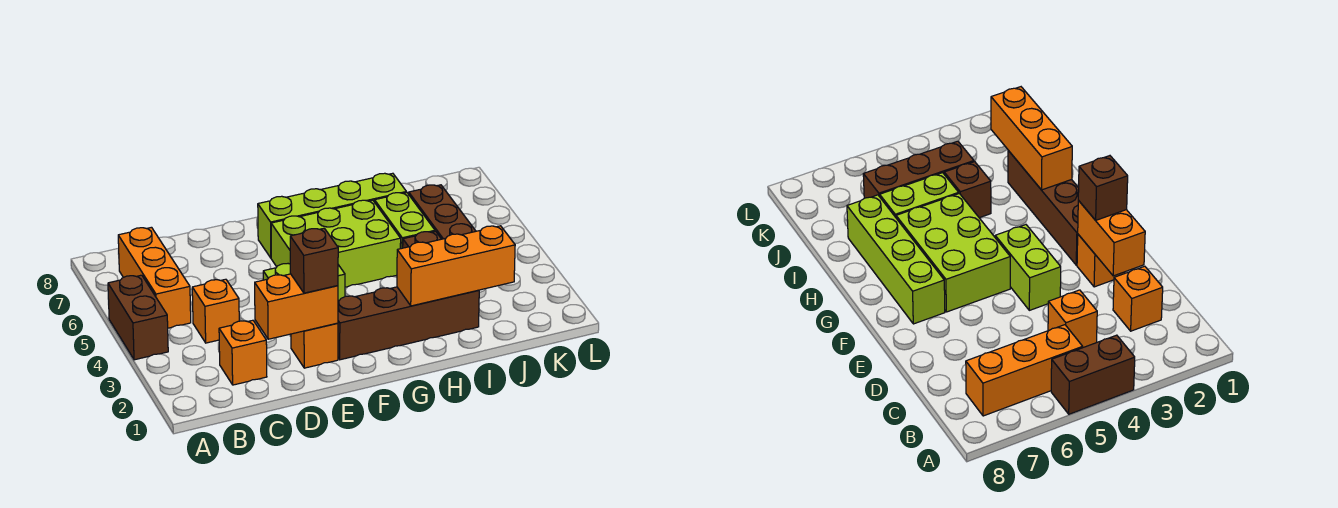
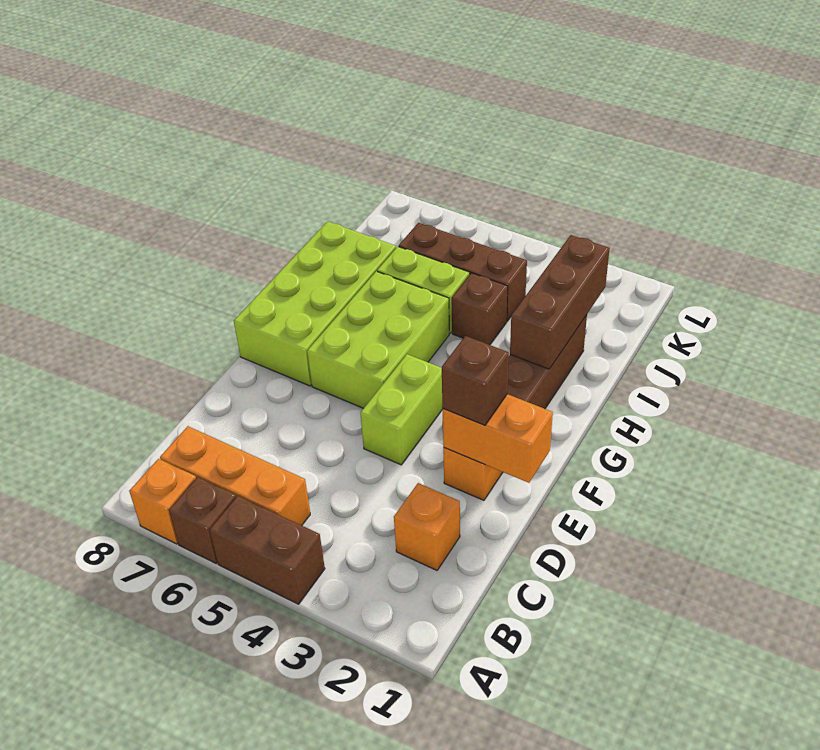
none -> brown brick A6 level 1
orange brick C4 level 1 -> orange brick A7 level 1
orange brick D2:E2 level 2 -> orange brick E1:E2 level 2
lime brick F7:I7 level 1 -> lime brick F7:I8 level 1
orange brick H2:J2 level 2 -> brown brick H2:J2 level 2

